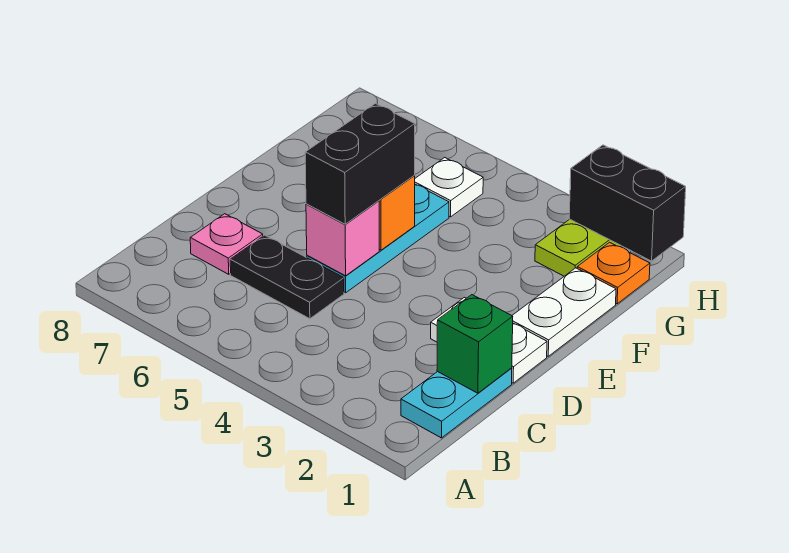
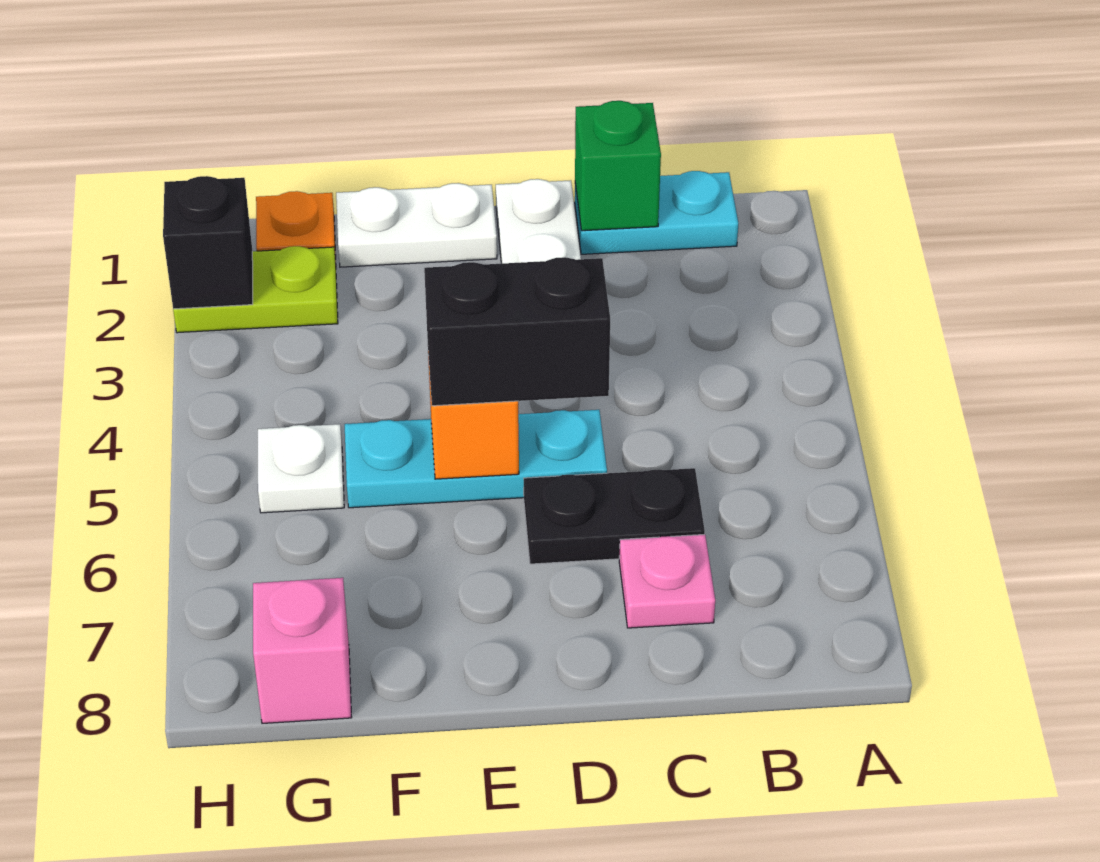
black plate C5:C6 level 1 -> black plate C6:D6 level 1
pink brick D5 level 2 -> pink brick G8 level 1
black brick H1:H2 level 2 -> black brick H2 level 2

